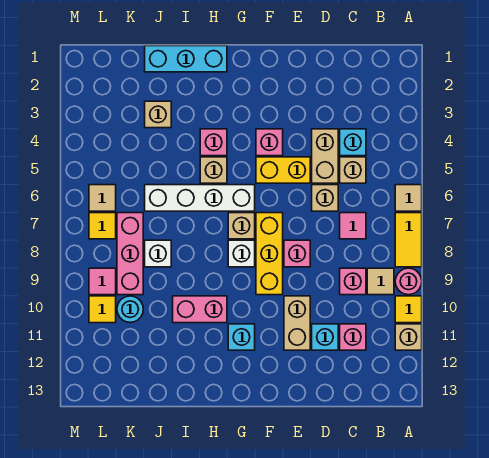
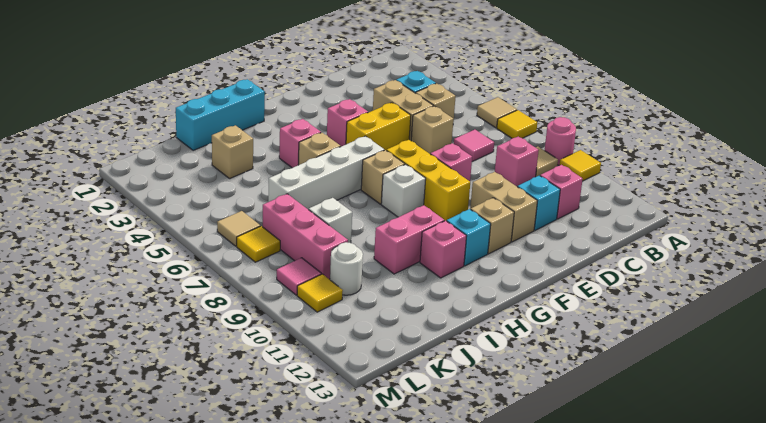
yellow tile A7:A8 level 1 -> yellow tile A7 level 1
tan brick A11 level 1 -> tan brick F11 level 1
none -> pink brick H11 level 1
cyan round brick K10 level 1 -> white round brick K10 level 1

